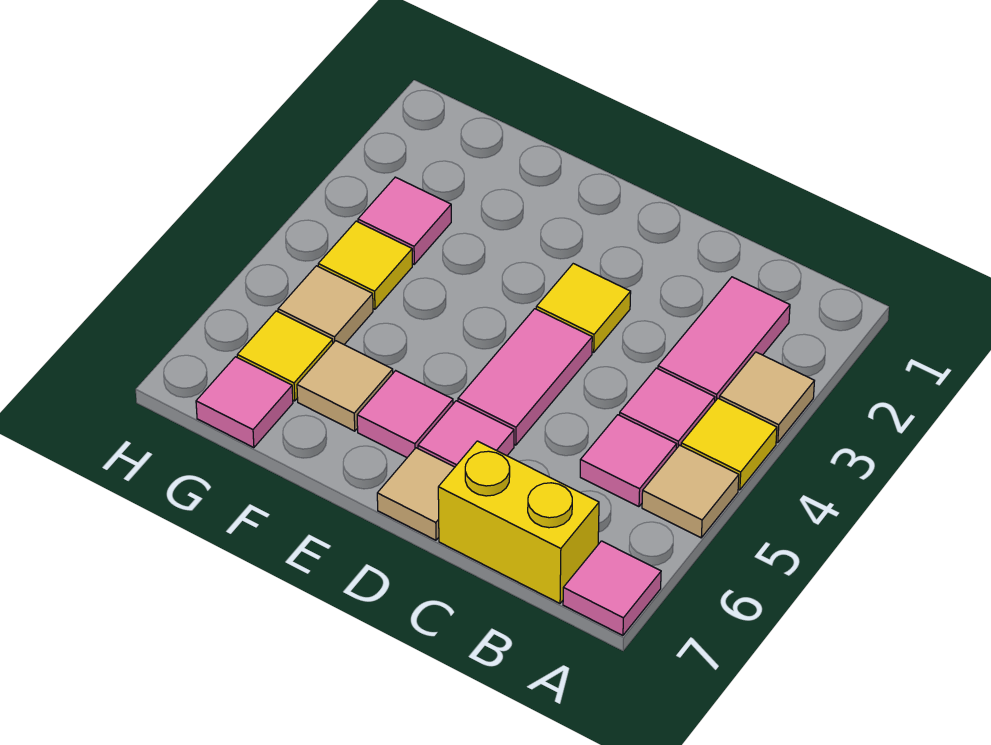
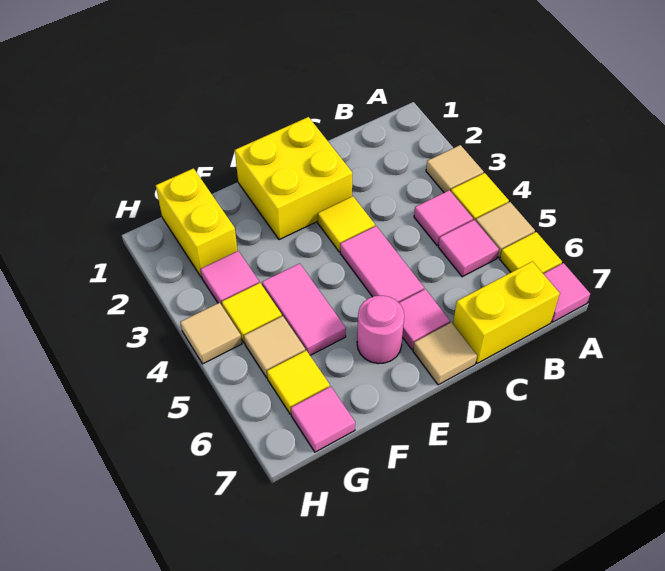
none -> yellow tile A6 level 1
pink tile B2:B3 level 1 -> pink tile F4:F5 level 1
none -> yellow brick D1:E2 level 1
pink tile E6 level 1 -> pink round brick E6 level 1
tan tile F6 level 1 -> tan tile H4 level 1
none -> yellow brick G1:G2 level 1

